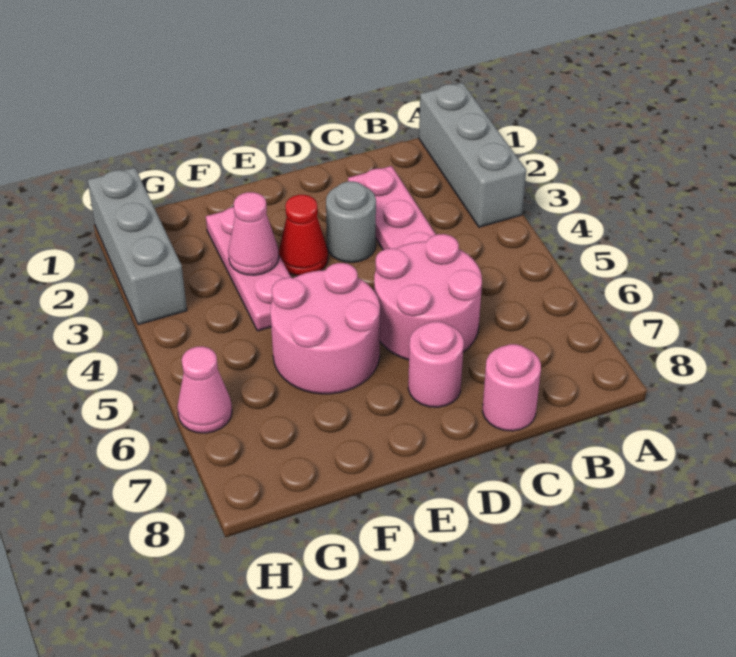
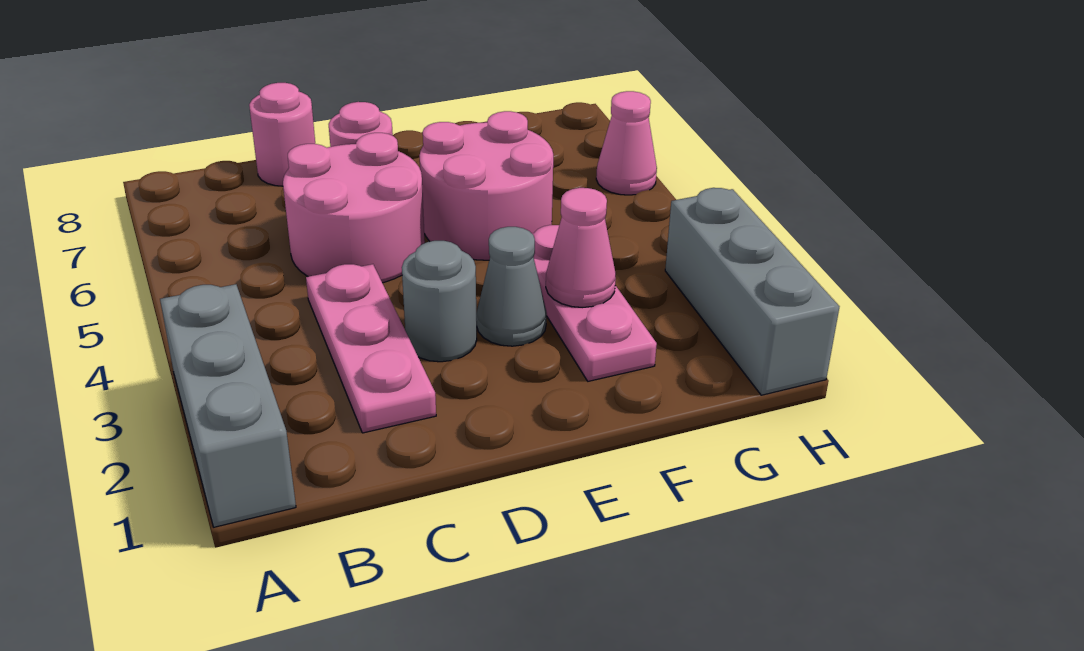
red cone E3 level 1 -> grey cone E3 level 1

